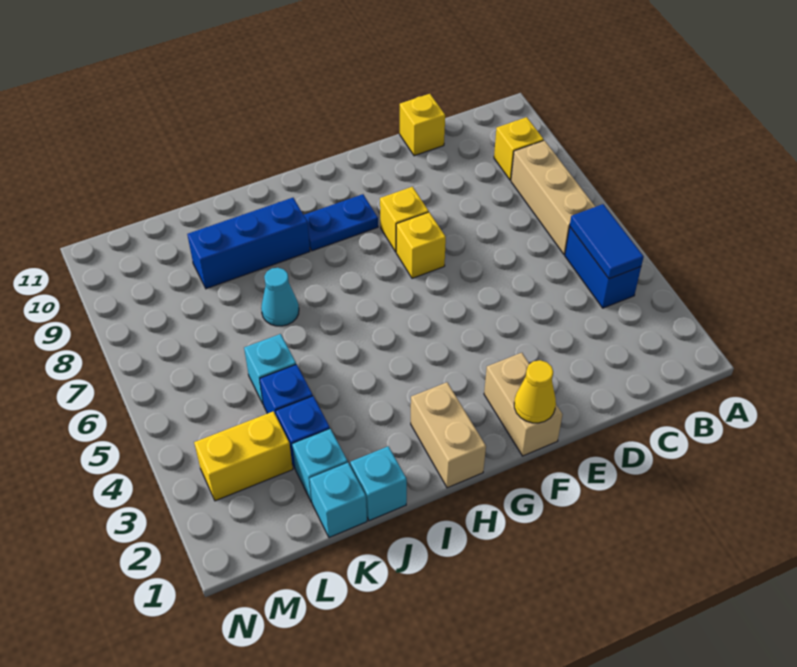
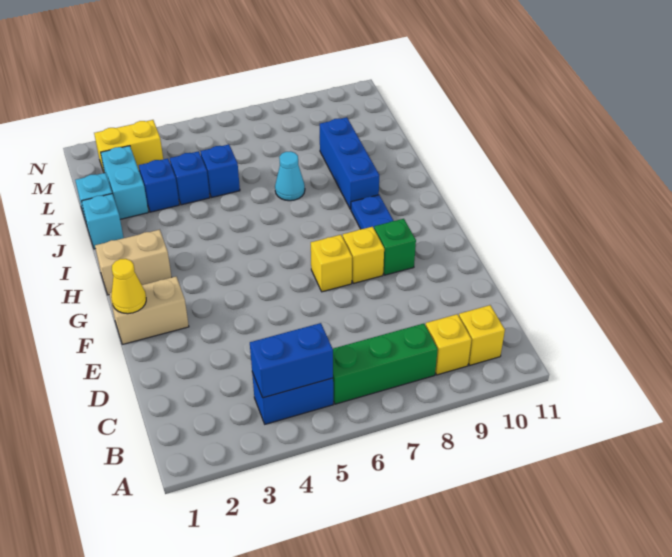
blue tile B4:B5 level 2 -> blue brick B4:B5 level 2
tan brick B6:B8 level 1 -> green brick B6:B8 level 1
yellow brick D11 level 1 -> yellow brick B10 level 1
none -> green brick F9 level 1
cyan brick K2 level 1 -> cyan brick K2:L2 level 1
cyan brick K5 level 1 -> blue brick K5 level 1
yellow brick L3:M3 level 1 -> yellow brick M2:M3 level 1

